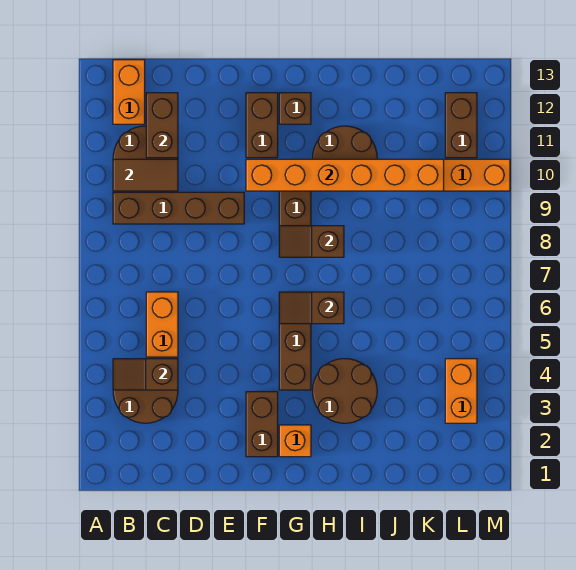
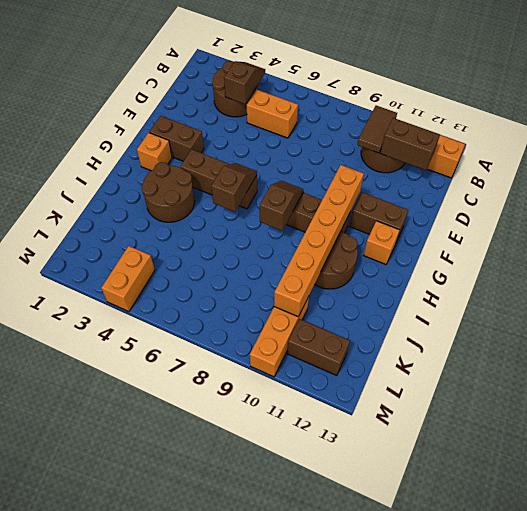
brown brick B9:E9 level 1 -> none
brown brick G12 level 1 -> orange brick G12 level 1
orange brick L3:L4 level 1 -> orange brick L4:M4 level 1

